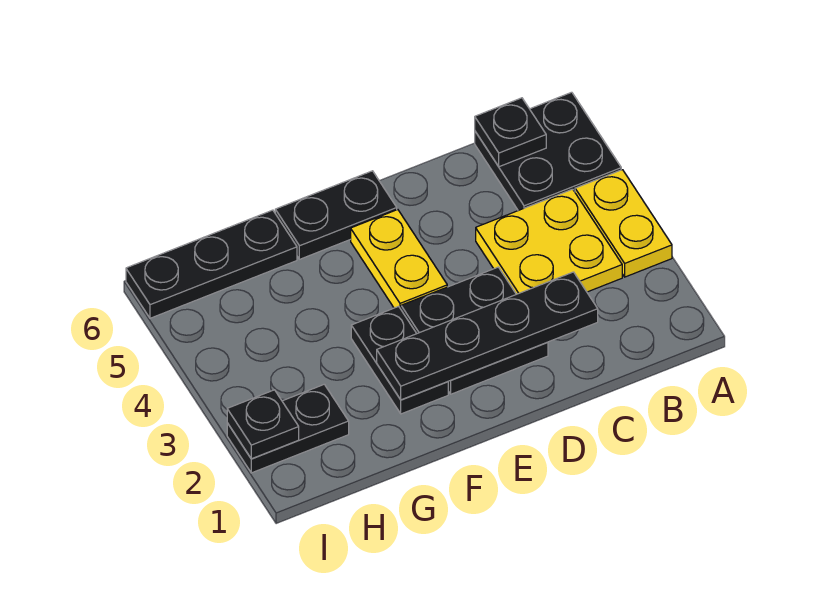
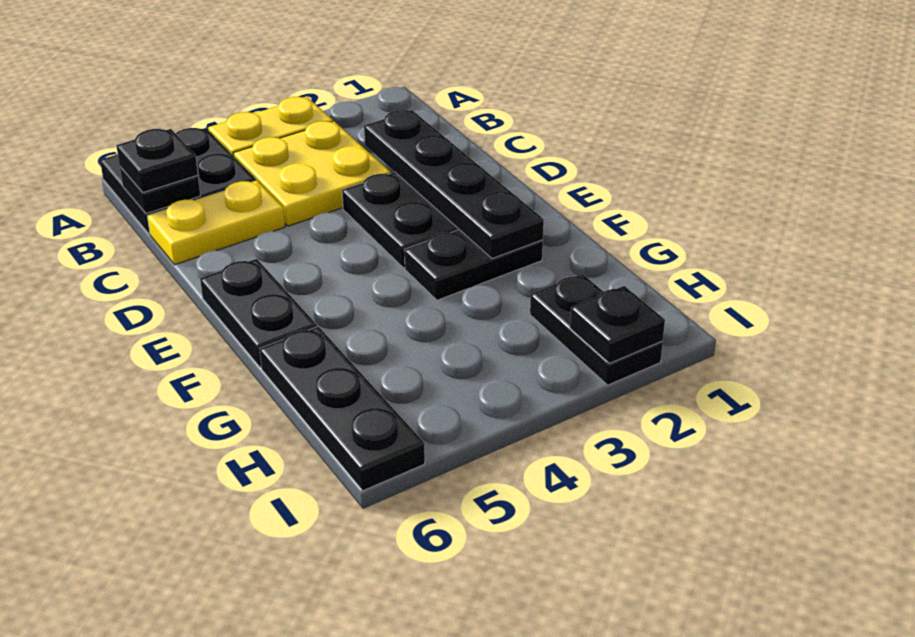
none -> black plate B6 level 3
yellow plate E4:E5 level 1 -> yellow plate C5:C6 level 1

